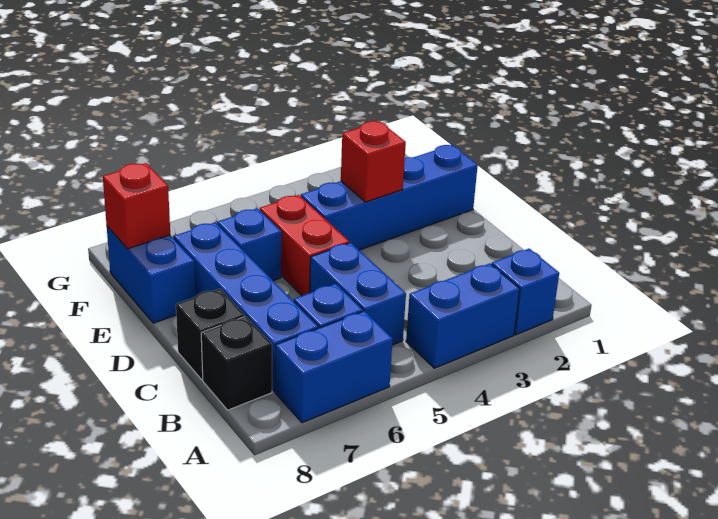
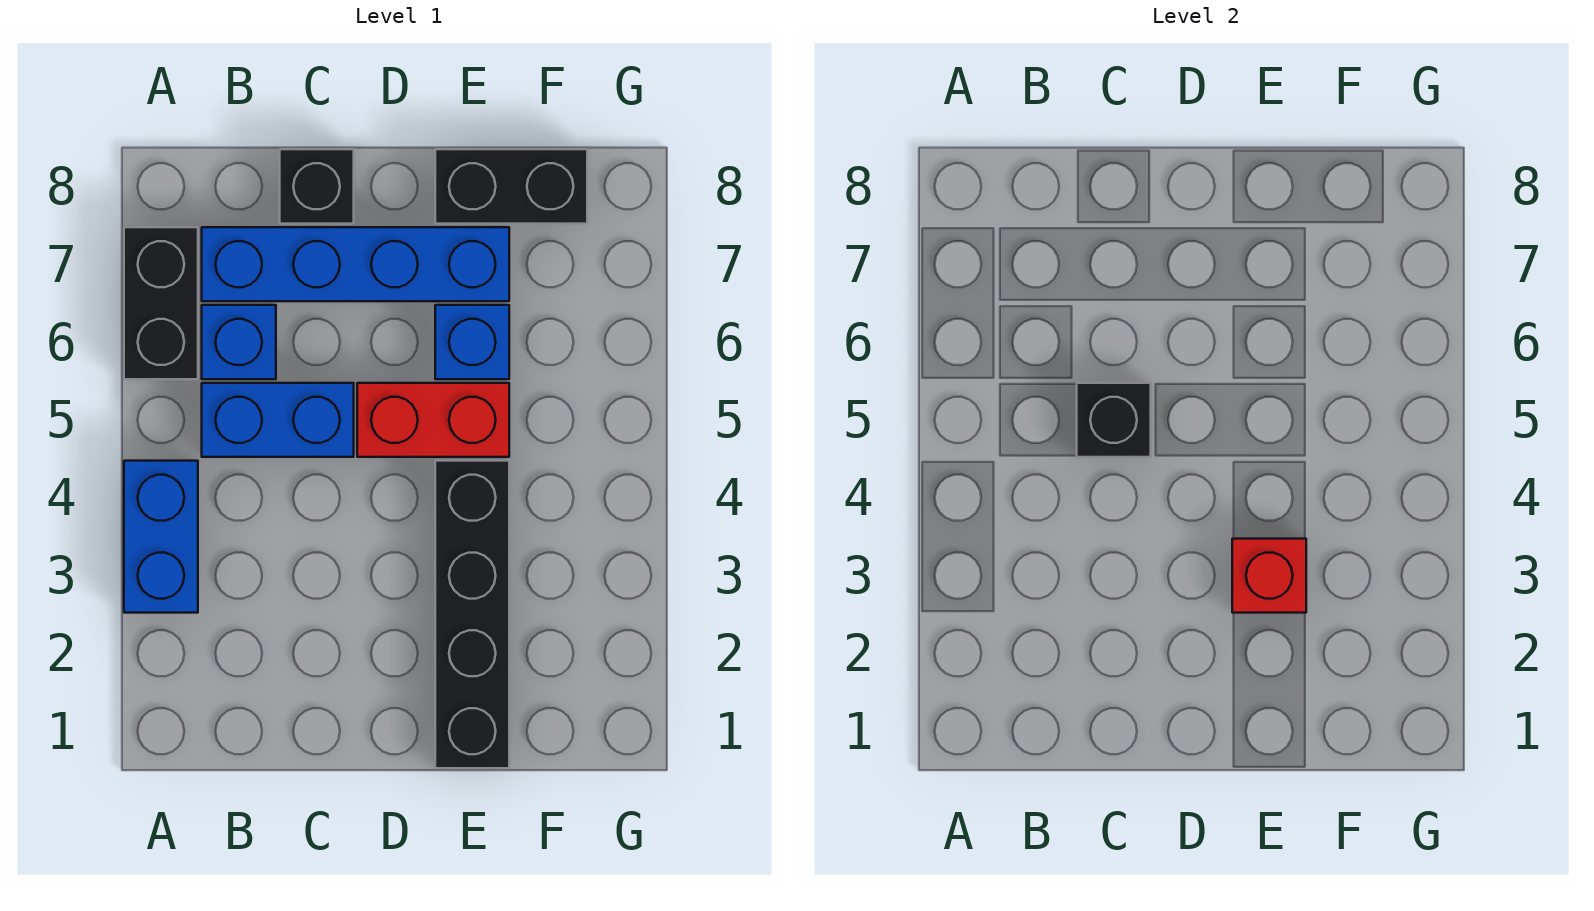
blue brick A2 level 1 -> none
blue brick A6:A7 level 1 -> black brick A6:A7 level 1
black brick B8 level 1 -> black brick C5 level 2
blue brick E1:E4 level 1 -> black brick E1:E4 level 1
blue brick E8:F8 level 1 -> black brick E8:F8 level 1
red brick F8 level 2 -> none

